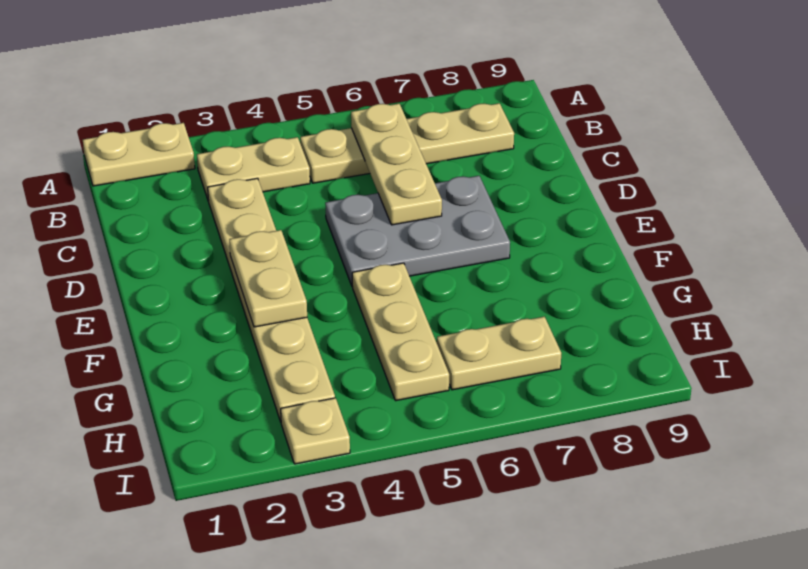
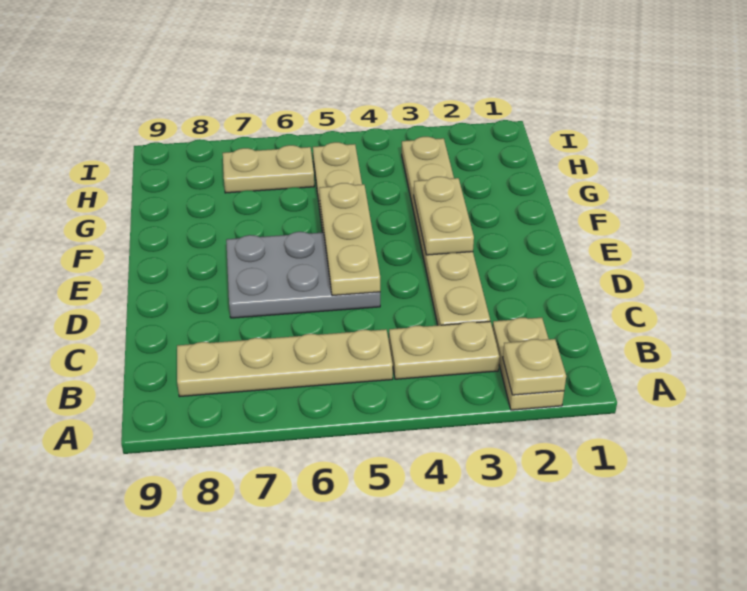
tan plate A1:A2 level 1 -> tan plate A2:B2 level 1
tan plate B6:D6 level 2 -> tan plate D5:F5 level 2
tan plate I3 level 1 -> tan plate A2 level 2

